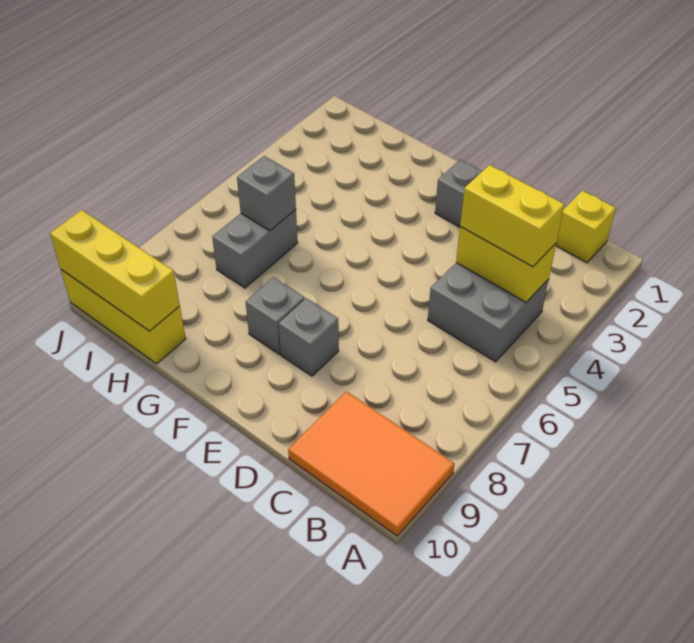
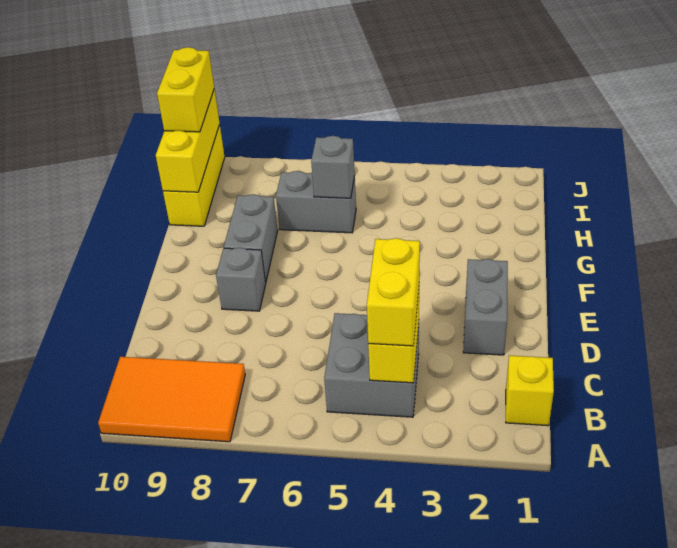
orange tile A9:C10 level 1 -> orange tile A8:B10 level 1
grey brick F8 level 1 -> grey brick F8:G8 level 1
none -> yellow brick I10:J10 level 3

